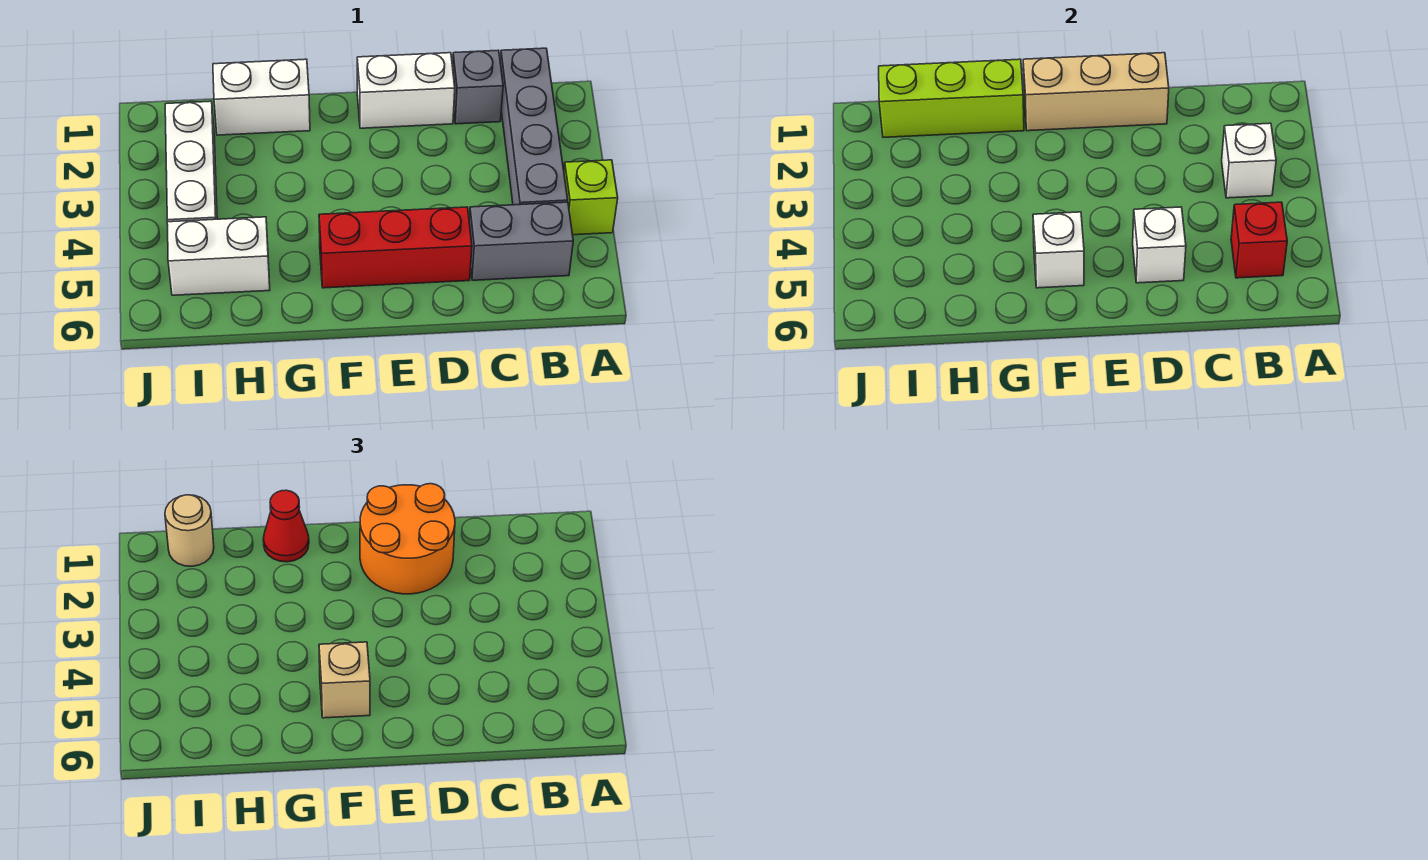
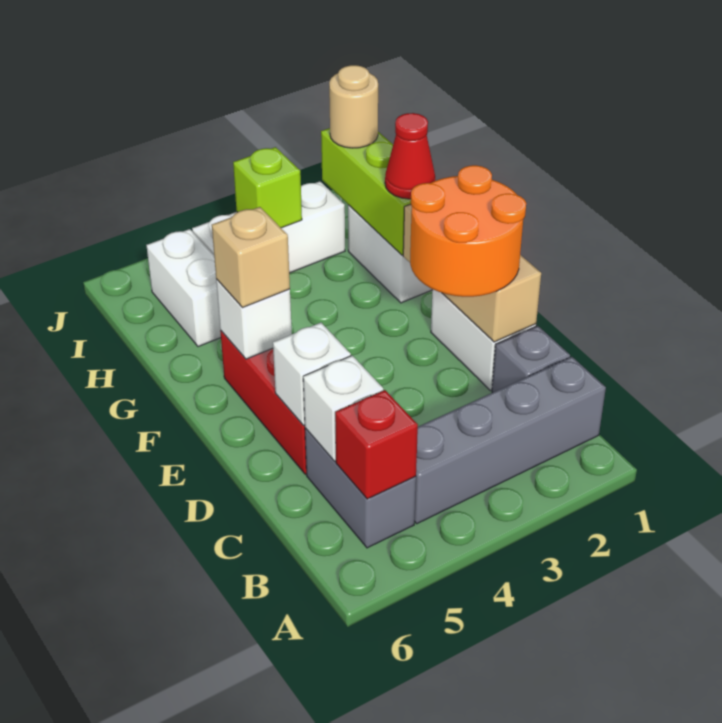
lime brick A4 level 1 -> lime brick I3 level 2
white brick B3 level 2 -> white brick C5 level 2

